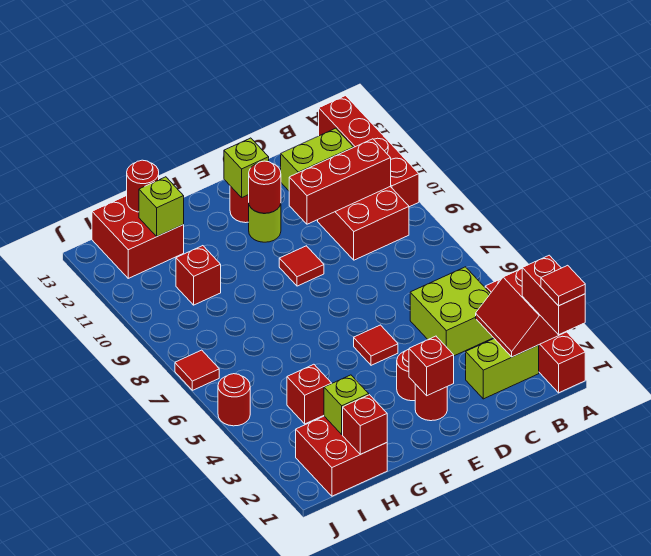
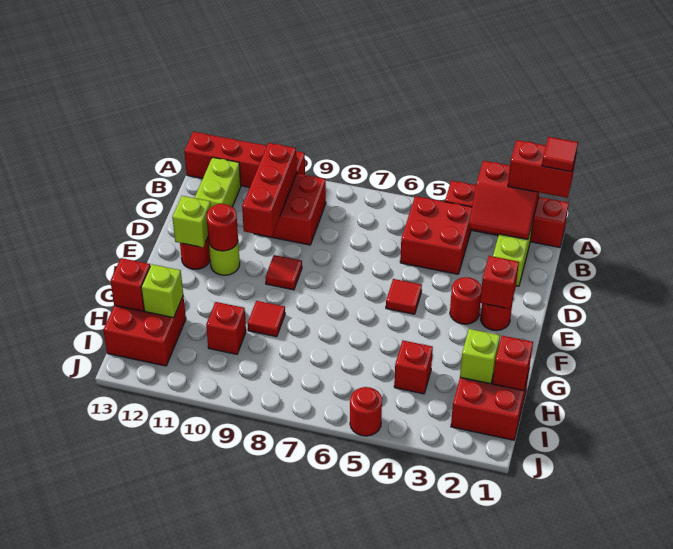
lime brick B4:C5 level 1 -> red brick B4:C5 level 1
red round brick H13 level 2 -> red brick H13 level 2
red tile J7 level 1 -> red tile G9 level 1

